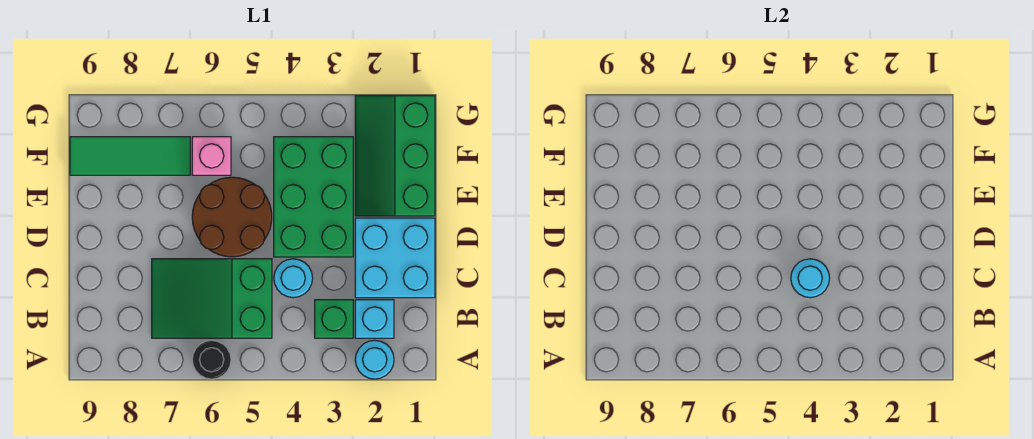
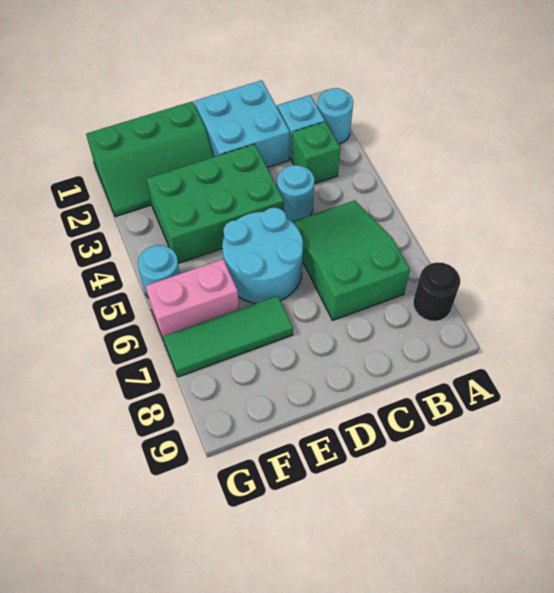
black round brick A6 level 1 -> black round brick A8 level 1
green slope B5:C7 level 1 top 5 -> green slope B5:C7 level 1 top 7
cyan round brick C4 level 2 -> cyan round brick G5 level 1
brown round brick D5:E6 level 1 -> cyan round brick D5:E6 level 1
pink brick F6 level 1 -> pink brick F6:G6 level 1
green tile F7:F9 level 1 -> green tile E7:G7 level 1

